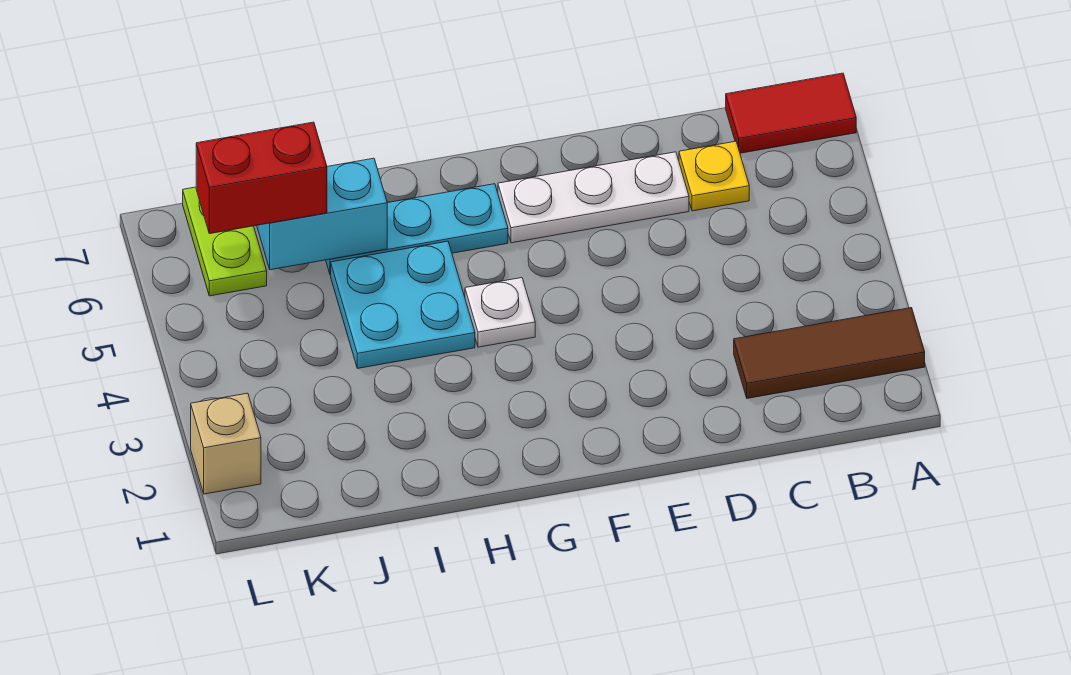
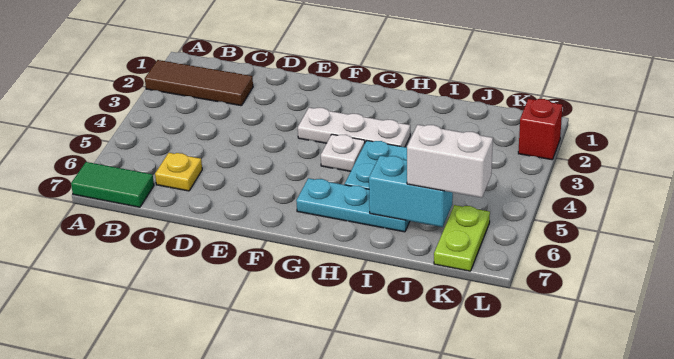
red tile A7:B7 level 1 -> green tile A7:B7 level 1
white plate D6:F6 level 1 -> white plate F3:H3 level 1
red brick J6:K6 level 3 -> white brick J6:K6 level 3
tan brick L2 level 1 -> red brick L2 level 1

